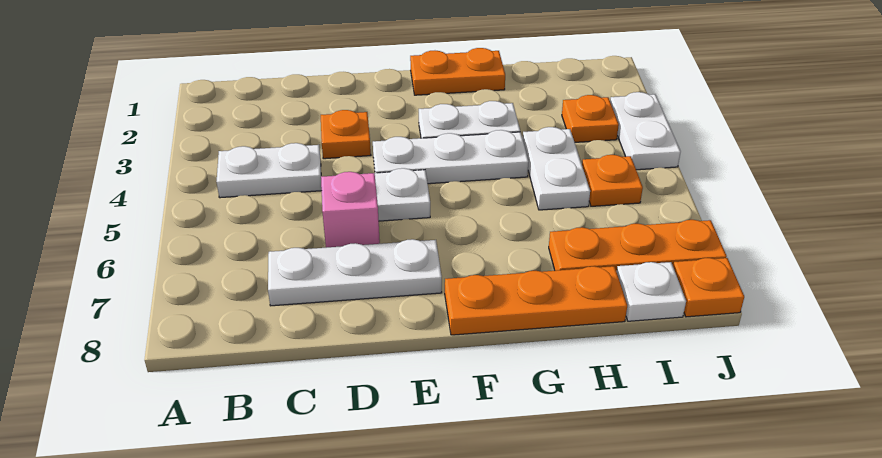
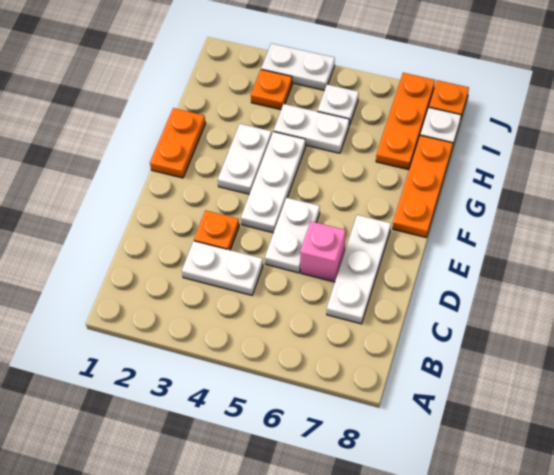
white plate B4:C4 level 1 -> white plate C3:C4 level 1
orange plate I5 level 1 -> white plate I5 level 1

